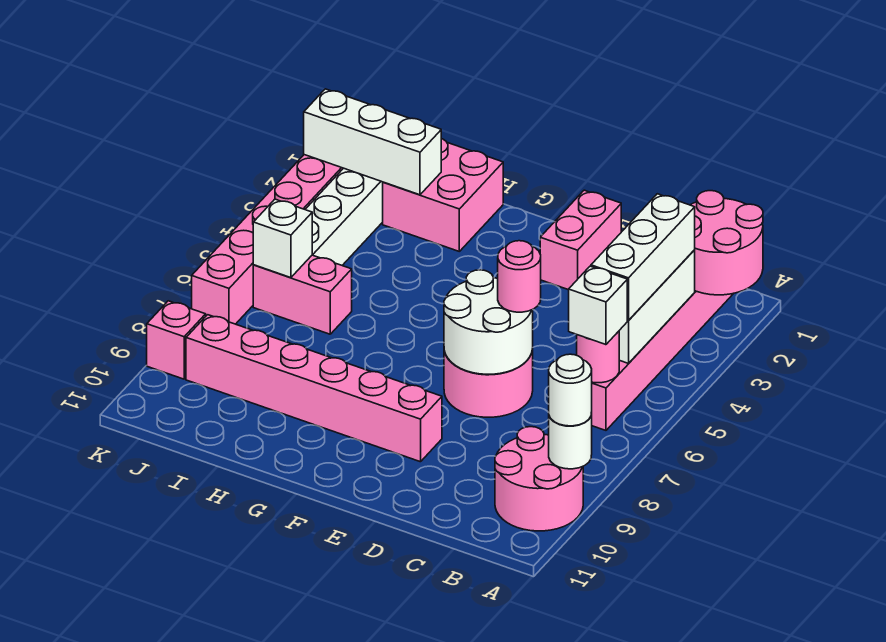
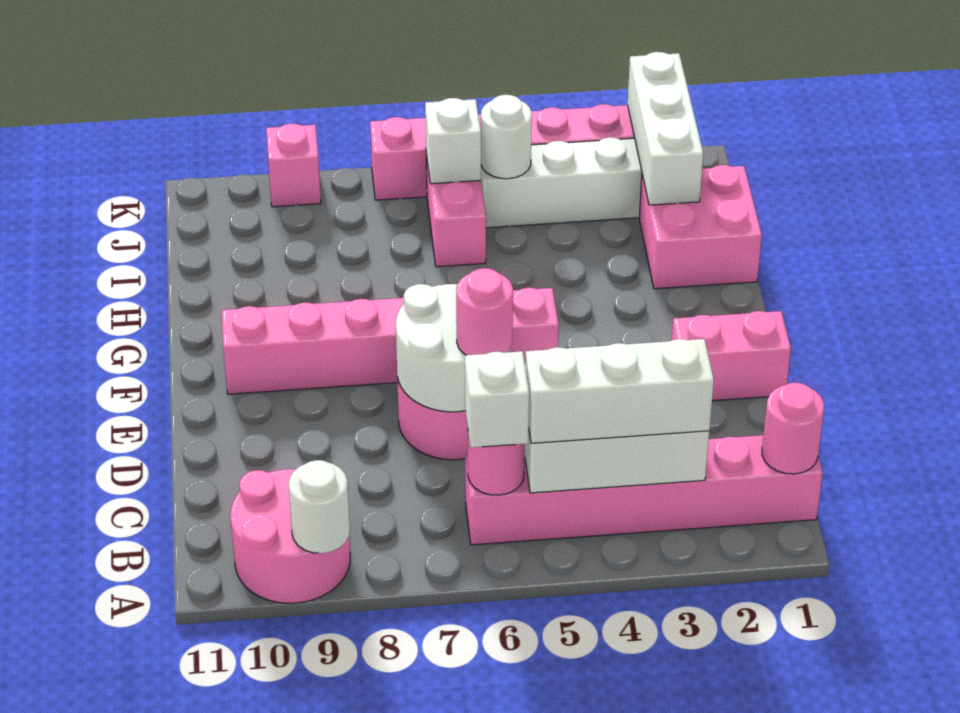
pink round brick A1:B2 level 2 -> pink round brick B1 level 2
white round brick A9 level 3 -> white round brick J5 level 2
pink brick E9:J9 level 1 -> pink brick F5:F10 level 1

